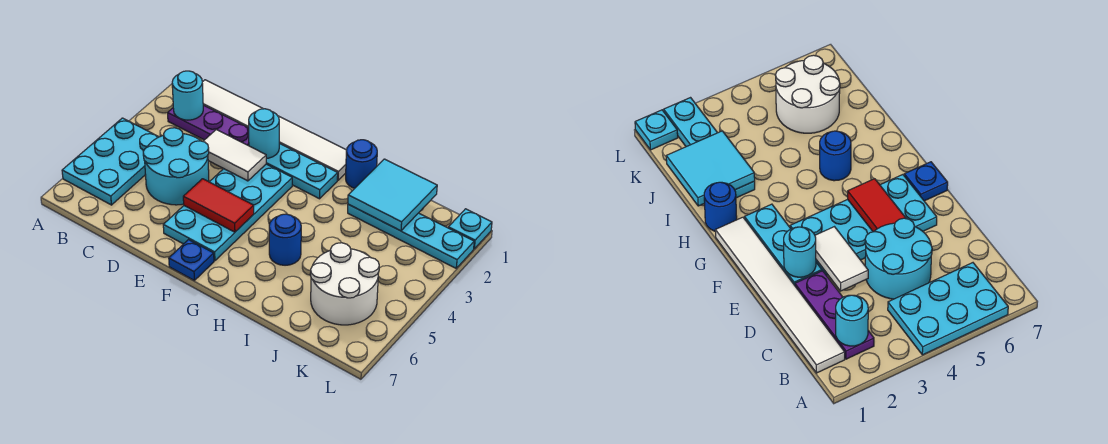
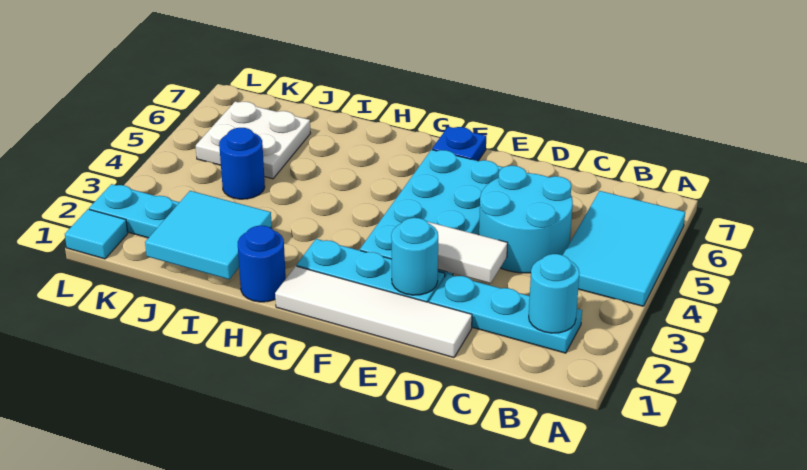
cyan plate A4:B6 level 1 -> cyan tile A4:B6 level 1
white tile B1:G1 level 1 -> white tile D1:G1 level 1
purple plate B2:D2 level 1 -> cyan plate B2:D2 level 1
red tile E5:F5 level 2 -> none
blue round brick H5 level 1 -> blue round brick J4 level 1
white round brick J5:K6 level 1 -> white plate J5:K6 level 1
cyan plate L1 level 1 -> cyan tile L1 level 1

